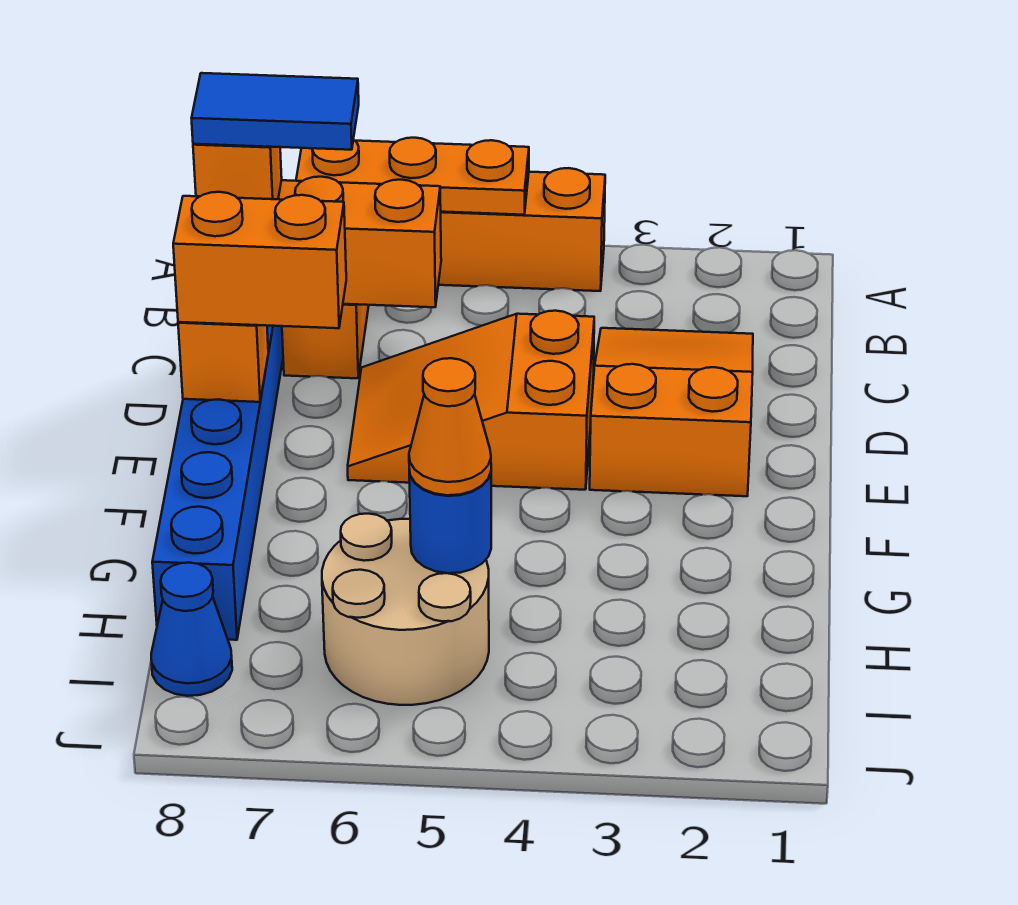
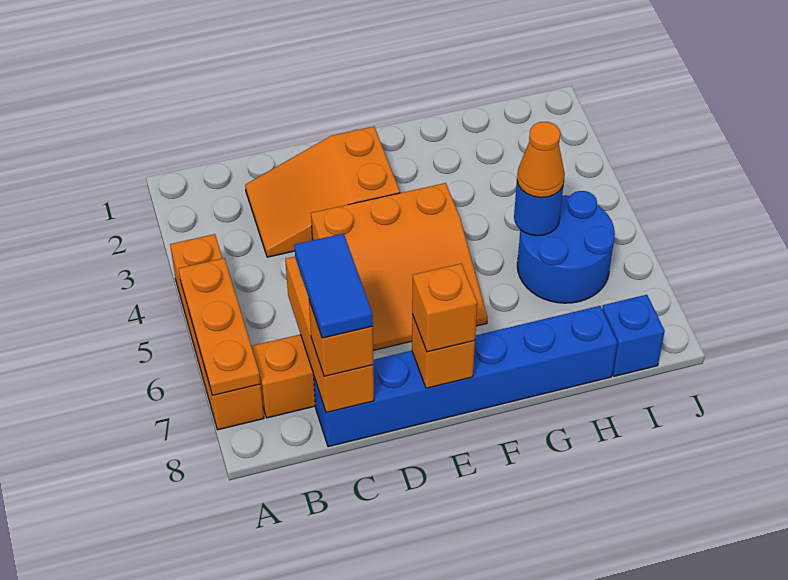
orange slope D4:E6 level 1 top 4 -> orange slope D4:F6 level 1 top 4
orange brick E7:E8 level 3 -> orange brick E8 level 3
tan round brick H5:I6 level 1 -> blue round brick H5:I6 level 1
blue cone I8 level 1 -> blue brick I8 level 1

